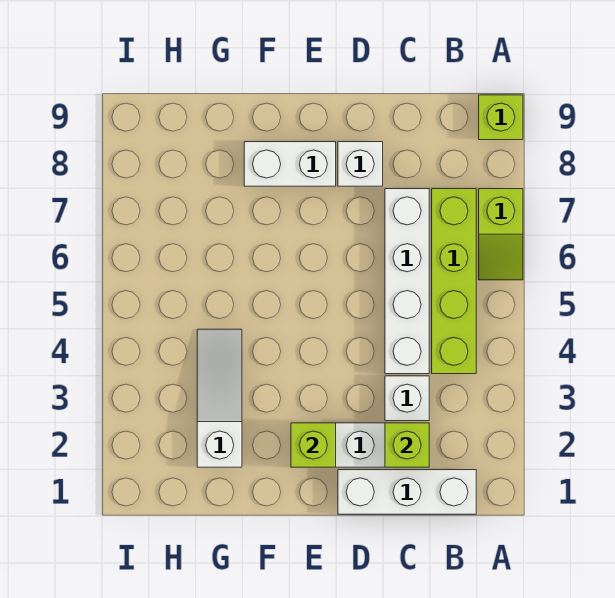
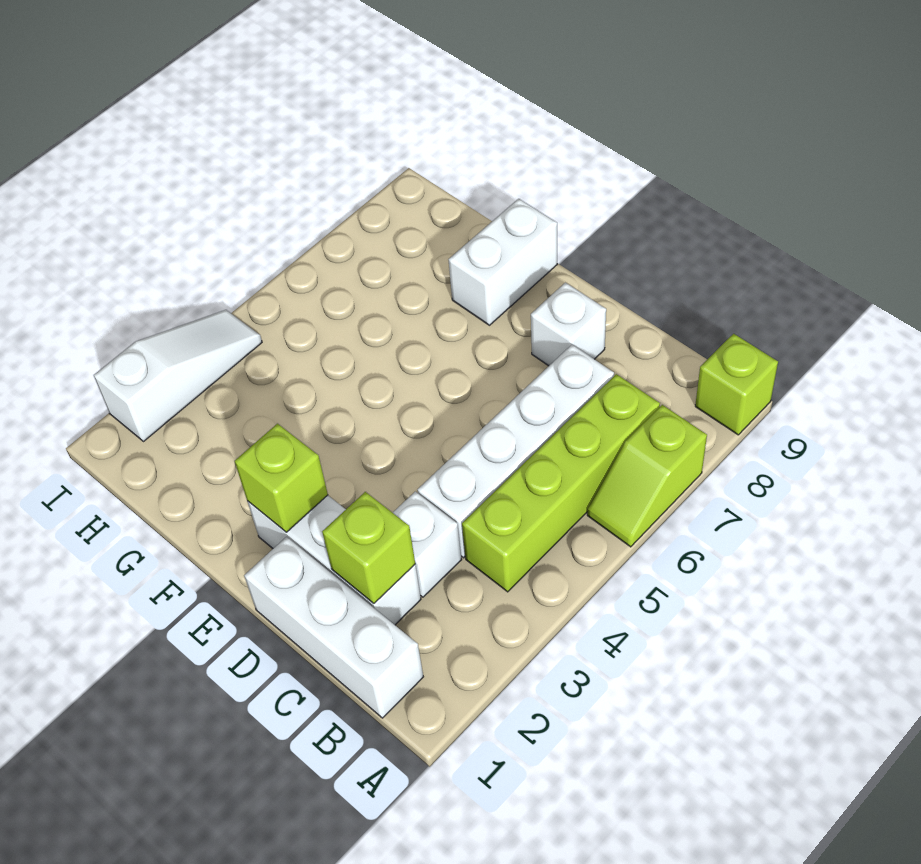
white brick E8:F8 level 1 -> white brick F8:F9 level 1
white slope G2:G4 level 1 top 2 -> white slope I2:I4 level 1 top 2

